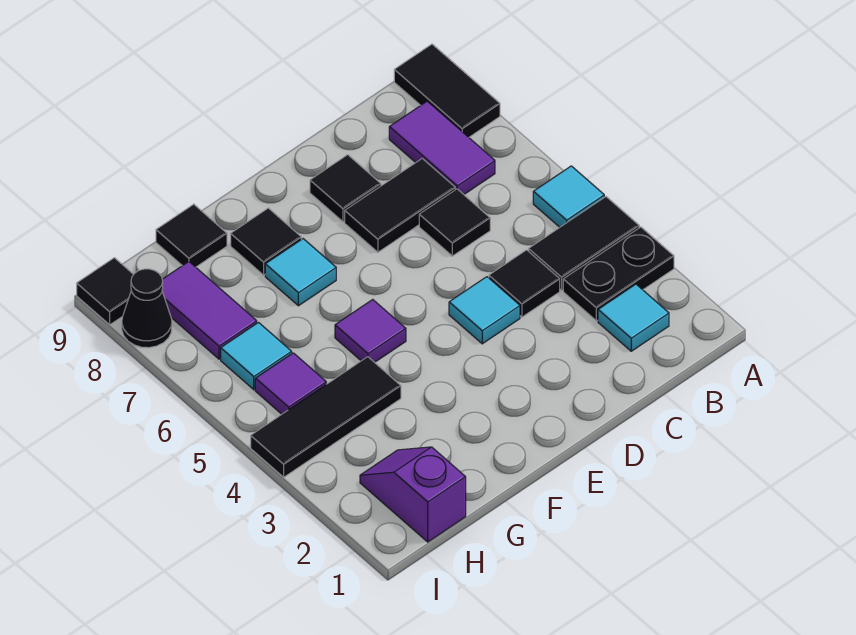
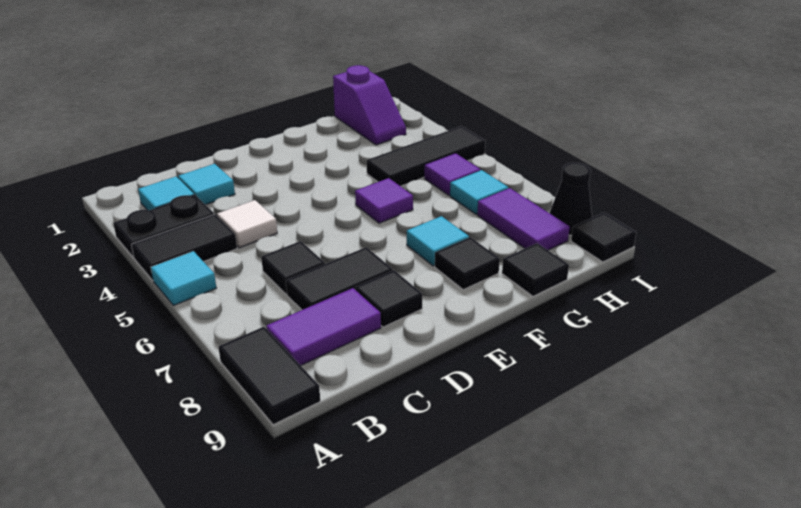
purple tile B7:B8 level 1 -> purple tile B8:C8 level 1
black tile C4 level 1 -> white tile C4 level 1
cyan tile D4 level 1 -> cyan tile C2 level 1

